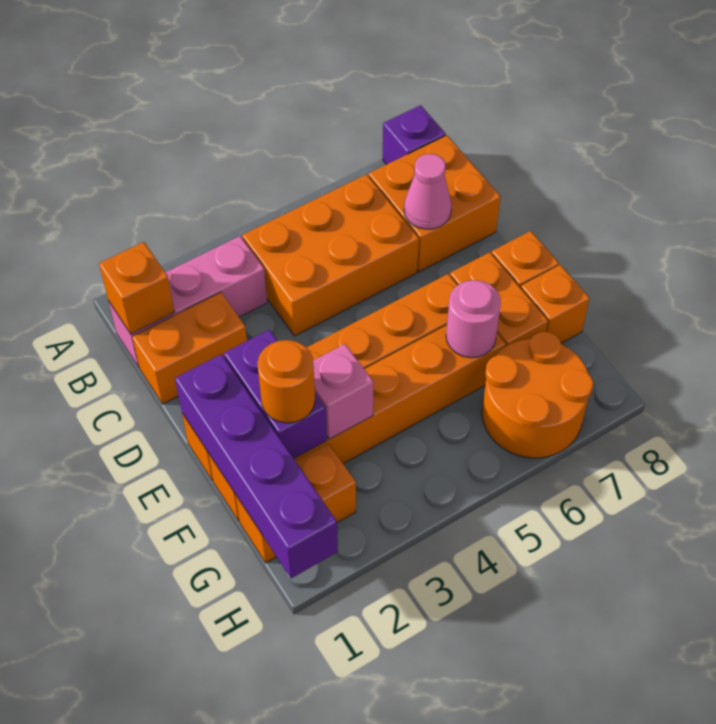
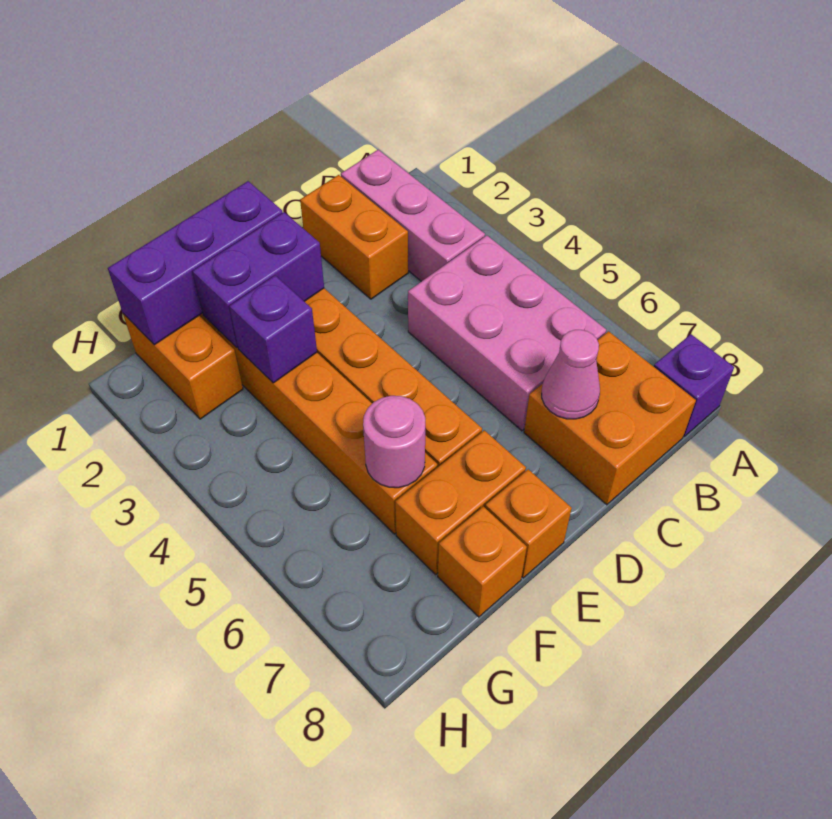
orange brick B1 level 2 -> none
orange brick B4:C6 level 1 -> pink brick B4:C6 level 1
purple brick E1:H1 level 2 -> purple brick E1:G1 level 2
orange round brick F2 level 3 -> none
pink brick F3 level 2 -> purple brick F3 level 2
orange round brick G6:H7 level 1 -> none

